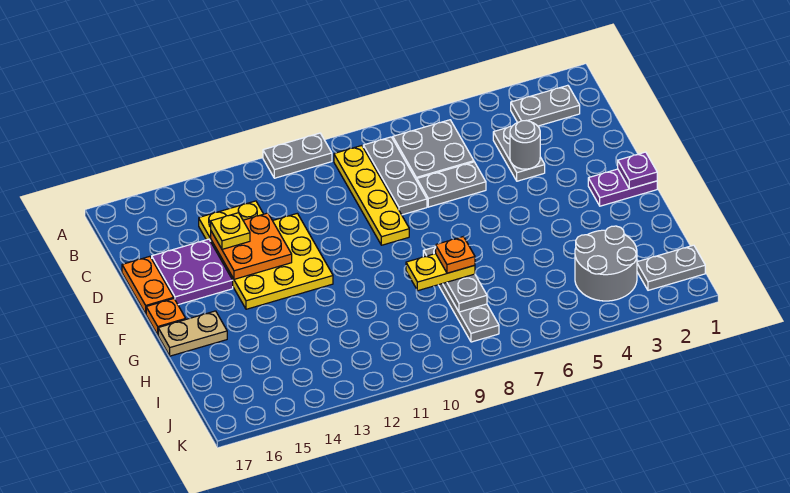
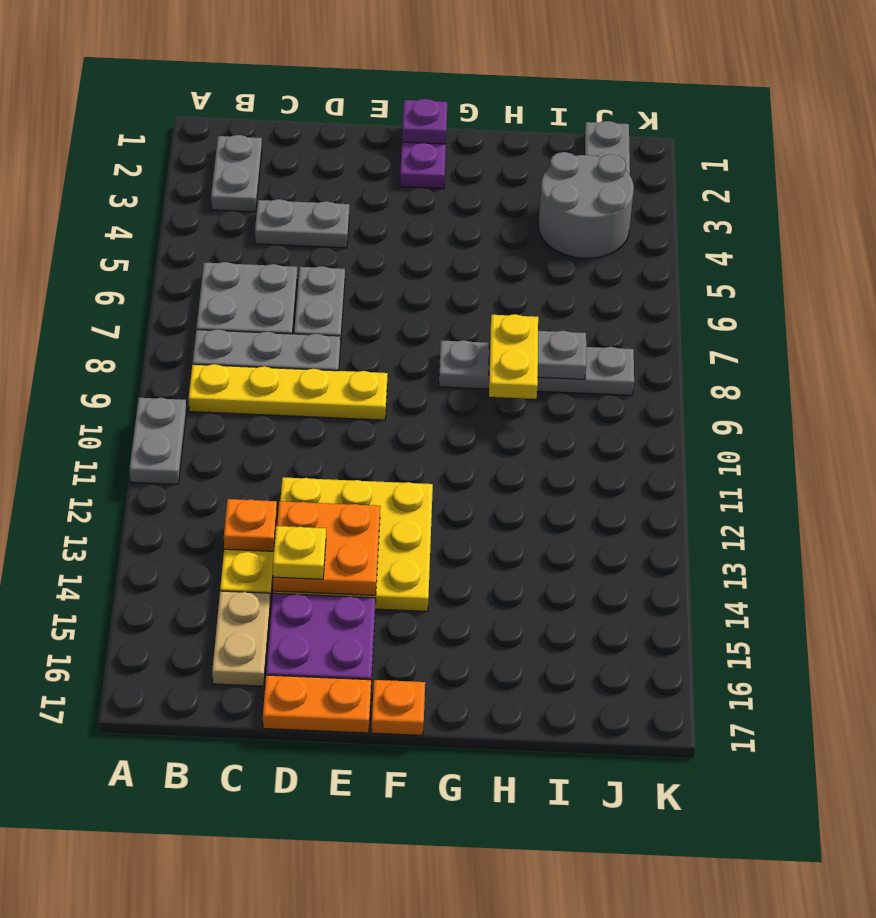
grey round brick D4 level 2 -> none
tan plate G16:G17 level 1 -> tan plate C15:C16 level 1
orange plate H8 level 4 -> orange plate C13 level 2

